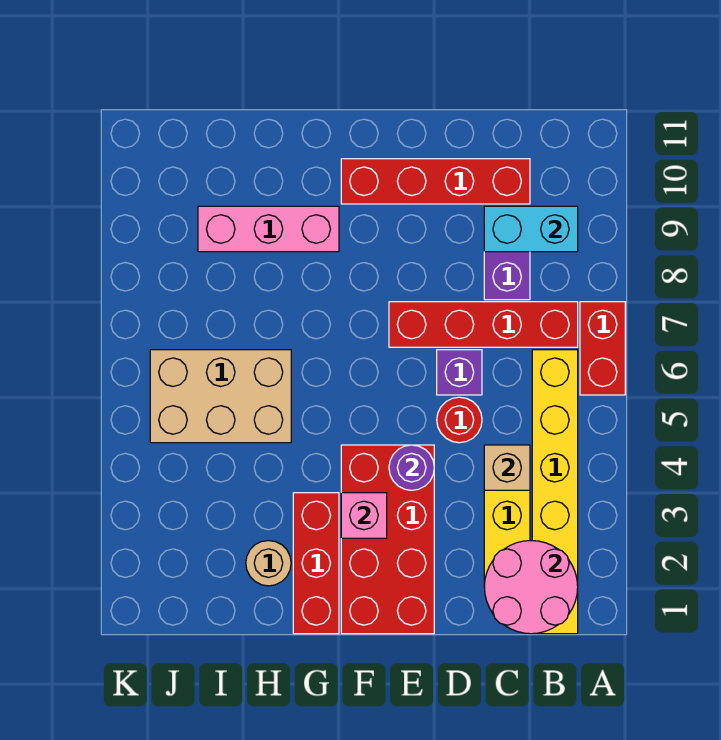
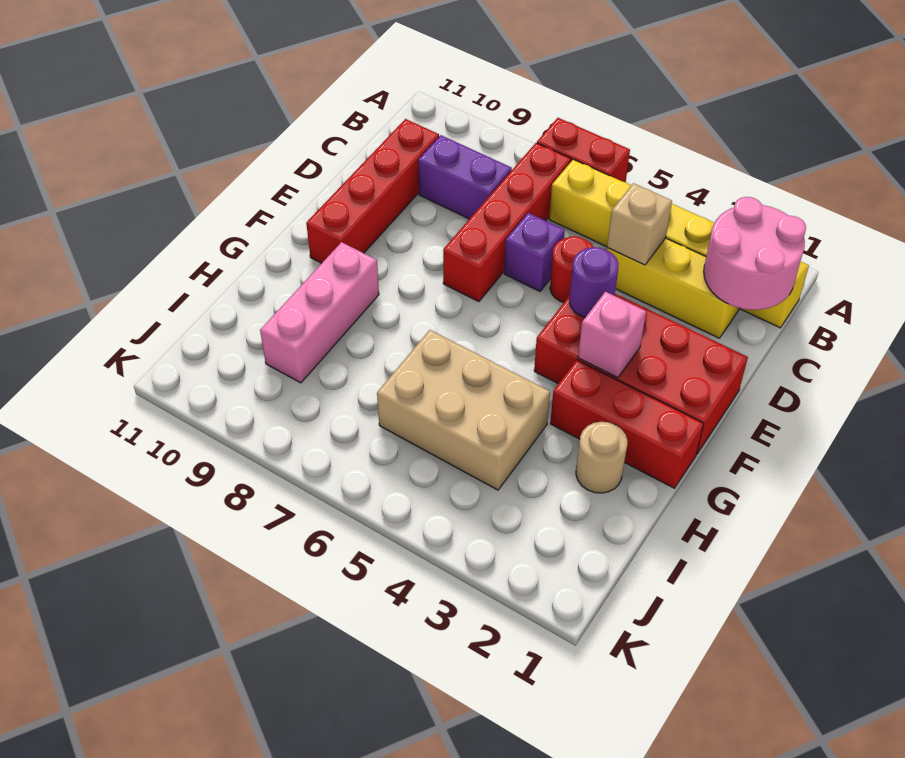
cyan brick B9:C9 level 2 -> none
tan brick H5:J6 level 1 -> tan brick H4:I6 level 1

